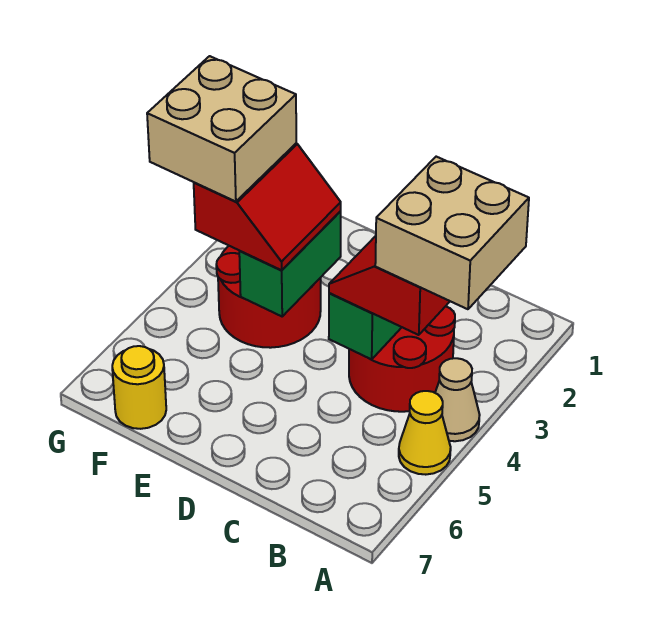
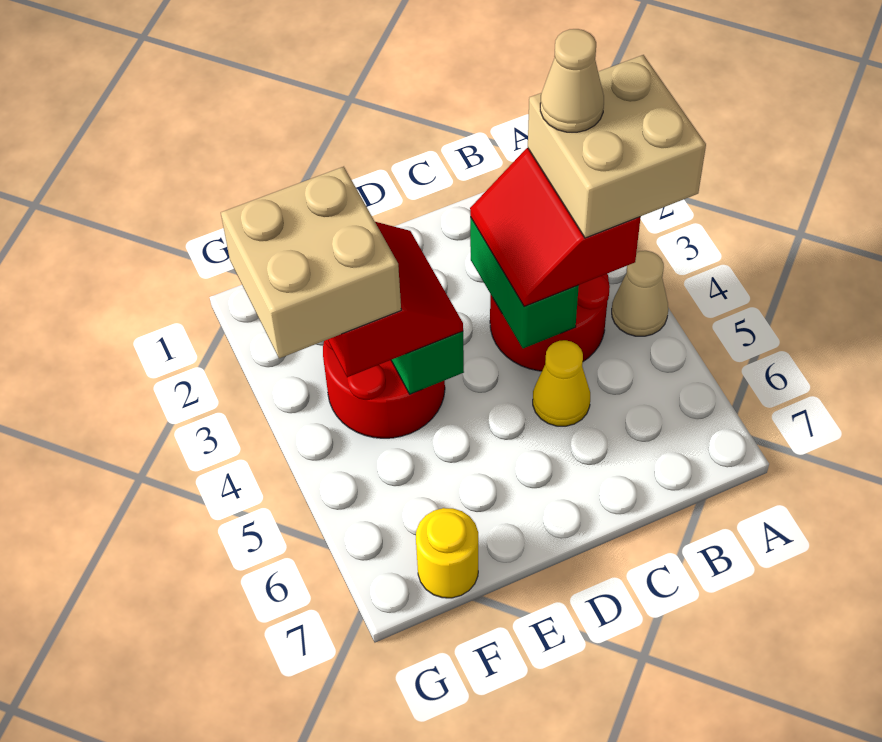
yellow cone A5 level 1 -> yellow cone C5 level 1
none -> tan cone B3 level 5

